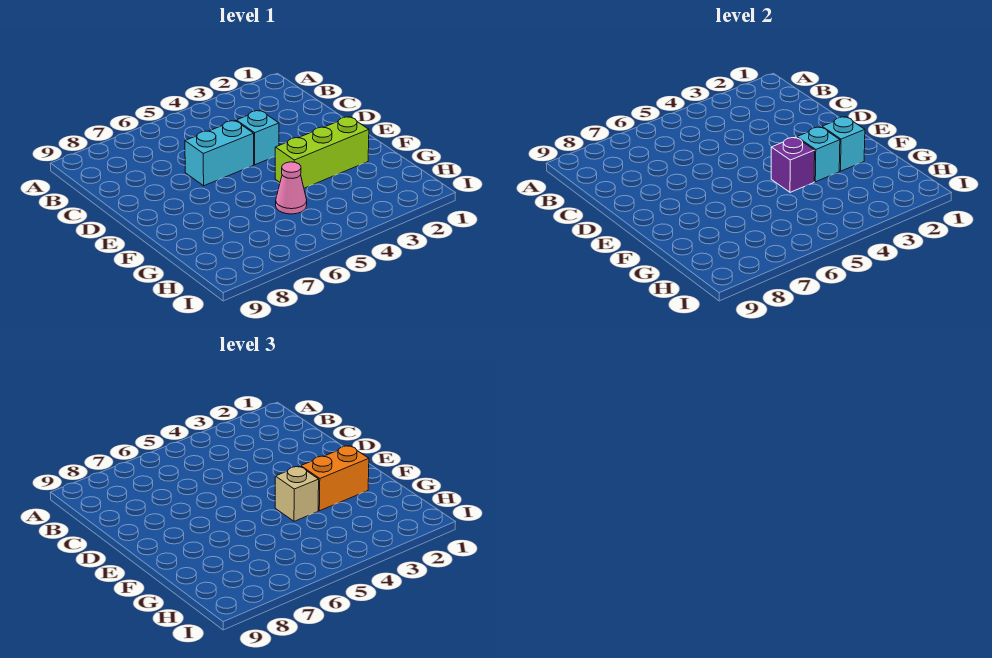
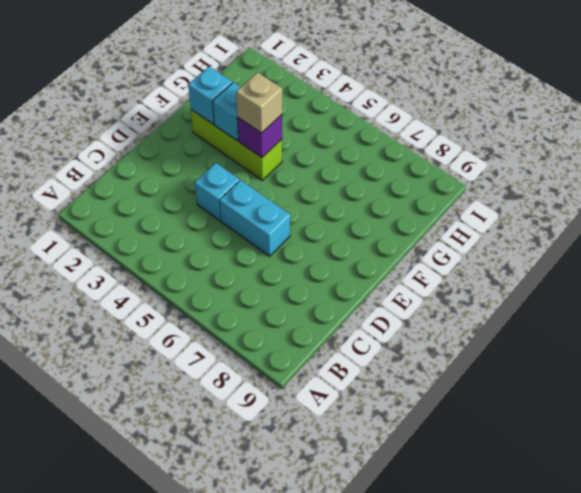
orange brick F2:F3 level 3 -> none
pink cone G5 level 1 -> none

